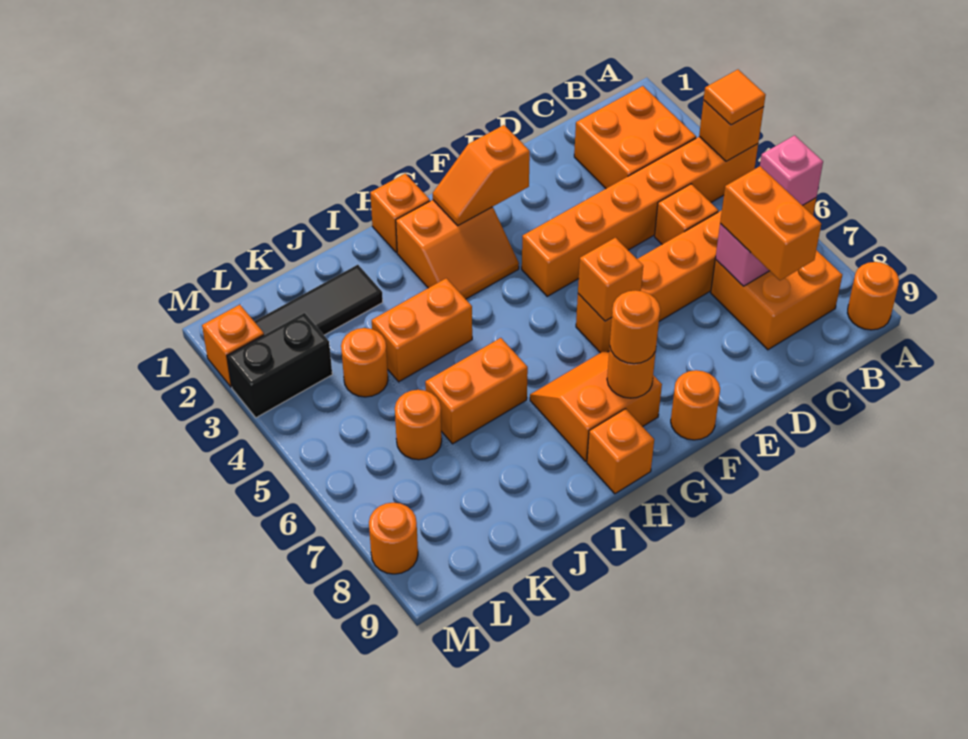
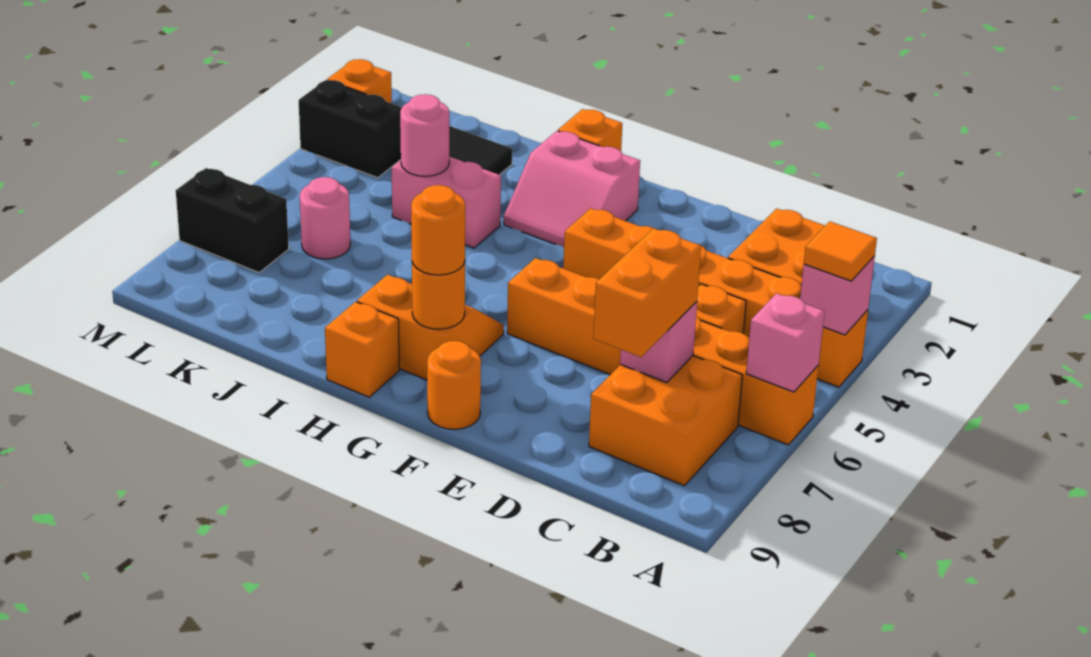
orange brick A4 level 2 -> pink brick A4 level 2
orange round brick A9 level 1 -> none
orange slope F2:G2 level 2 top F -> none
orange brick F6 level 2 -> none
orange slope G2:H3 level 1 top 2 -> pink slope G2:H3 level 1 top 2
orange brick I4:J4 level 1 -> pink brick I4:J4 level 1
orange brick I6:J6 level 1 -> none
none -> pink round brick J4 level 2
orange round brick K4 level 1 -> none
orange round brick K6 level 1 -> pink round brick K6 level 1
none -> black brick L7:M7 level 1
orange round brick M8 level 1 -> none

